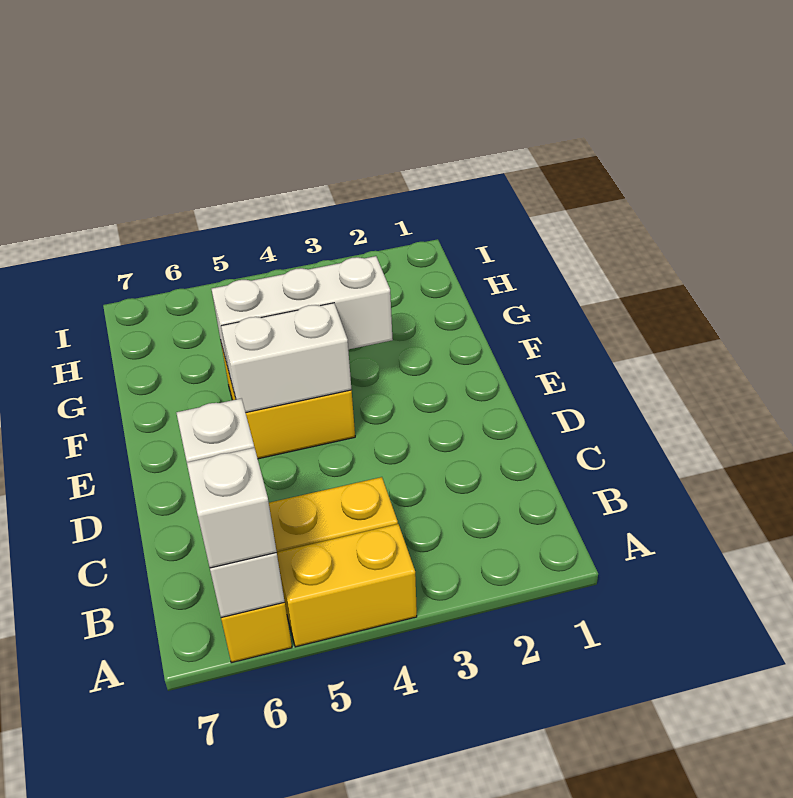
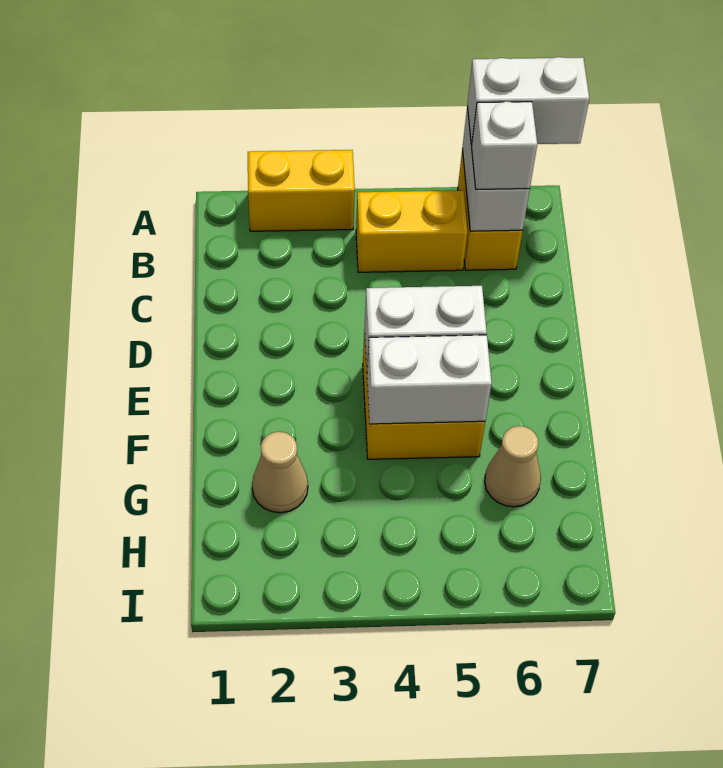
yellow brick A4:A5 level 1 -> yellow brick A2:A3 level 1
white brick A6 level 3 -> white brick A6:A7 level 3
white brick F3:F5 level 2 -> white brick F4:F5 level 2
none -> tan cone G2 level 1
none -> tan cone G6 level 1

